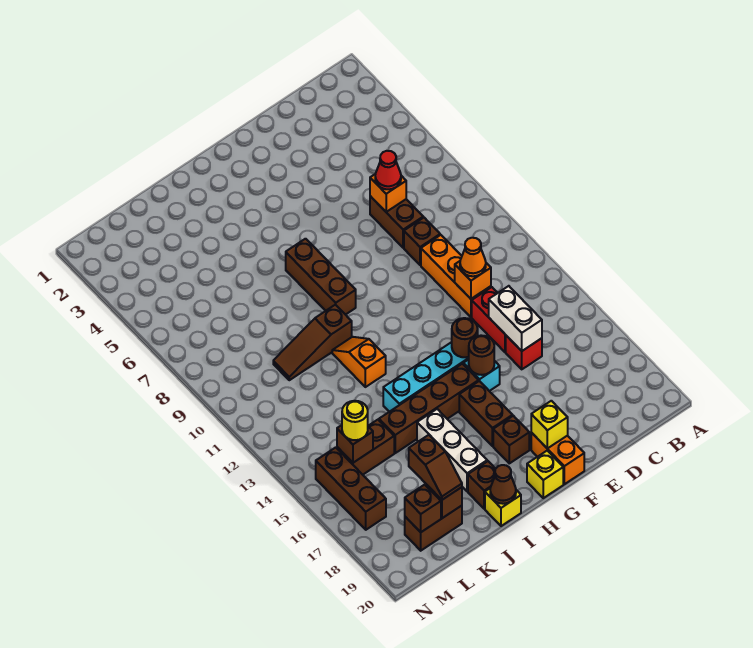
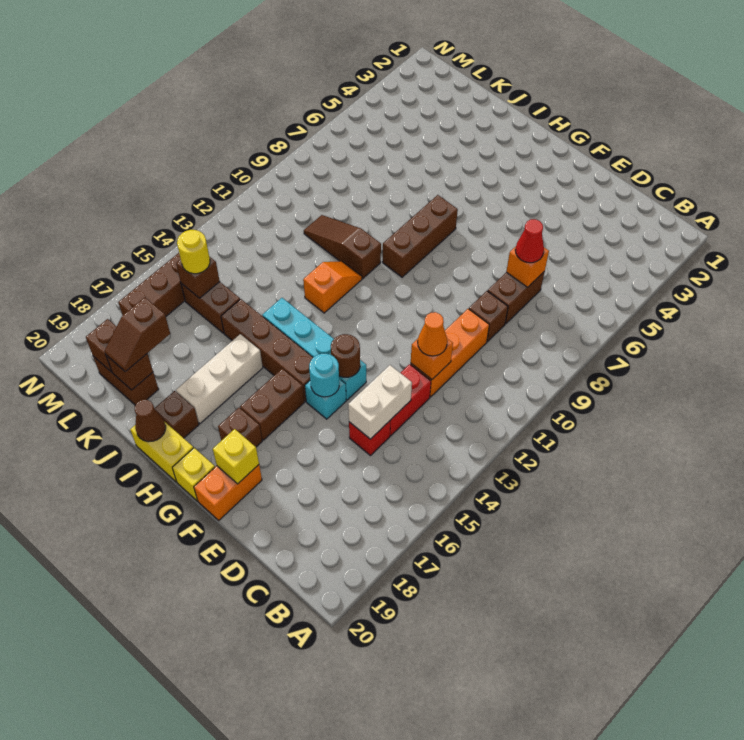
brown round brick F15 level 2 -> cyan round brick F15 level 2
yellow brick I20 level 1 -> yellow brick H20:I20 level 1

